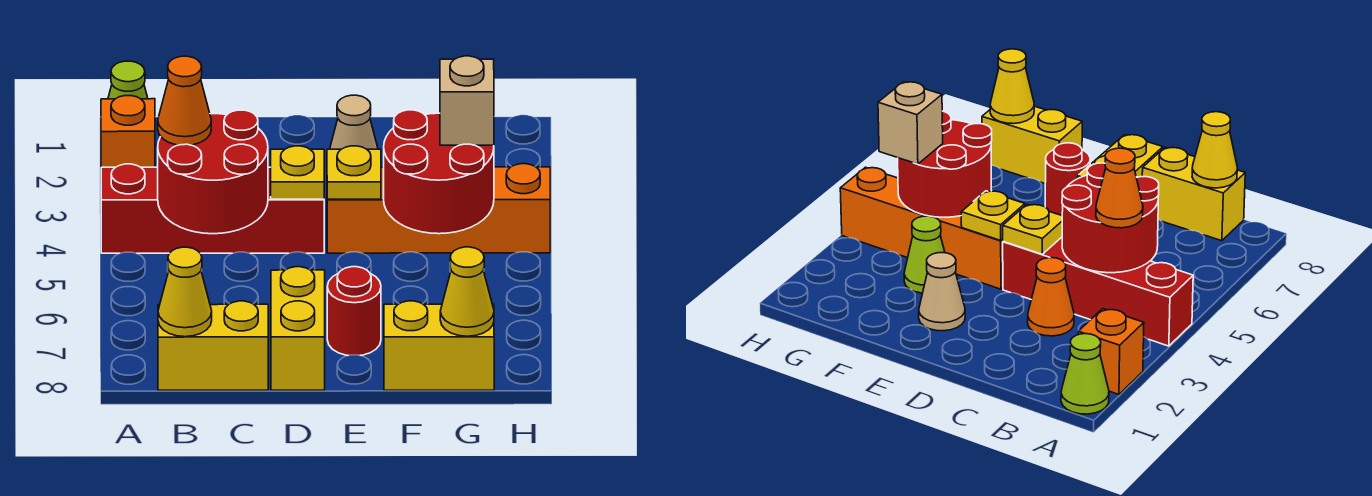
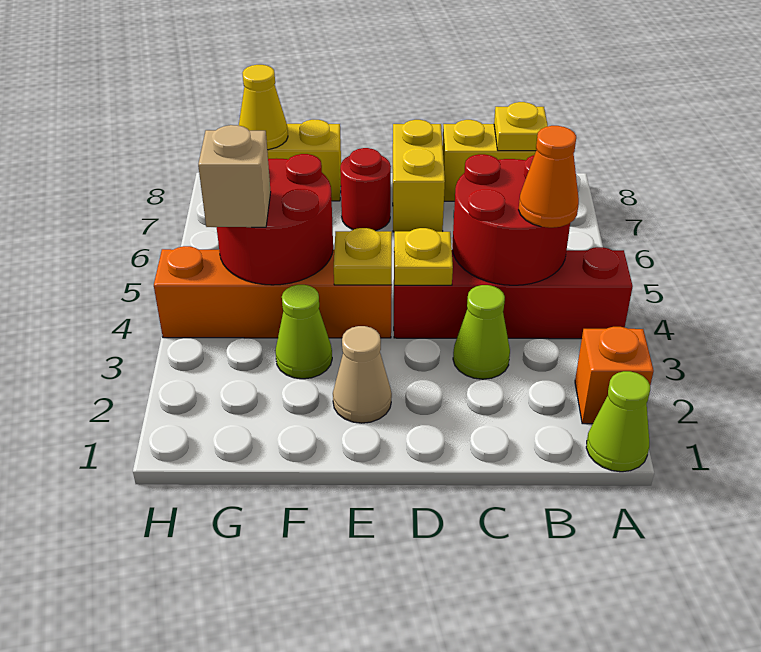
yellow cone B8 level 2 -> yellow plate B8 level 2
orange cone C3 level 1 -> lime cone C3 level 1

